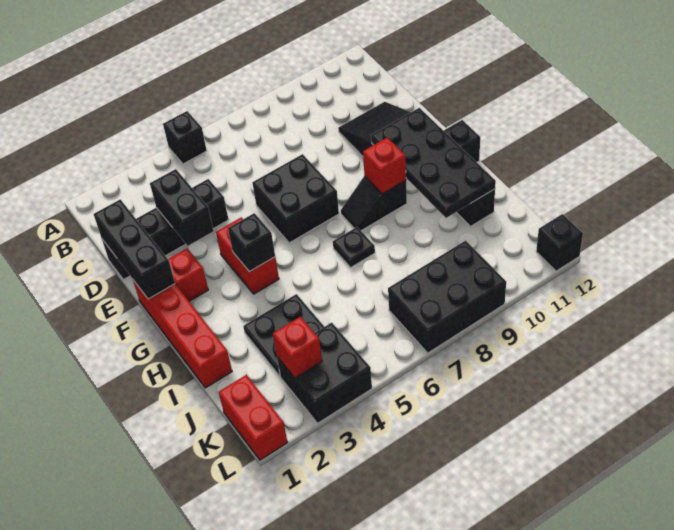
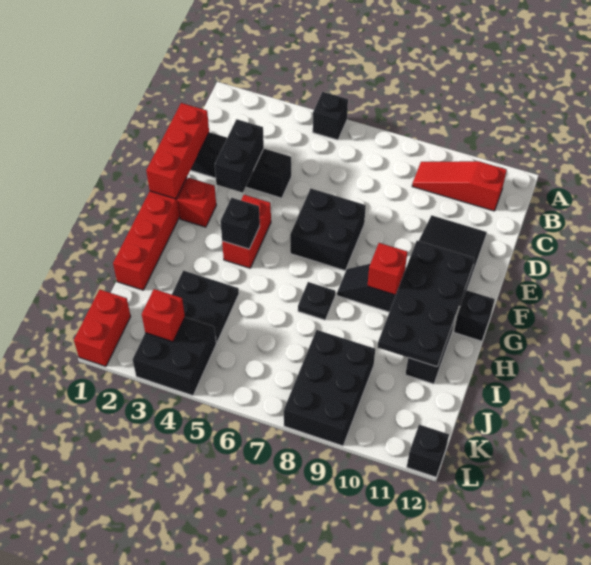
none -> red slope B9:B11 level 1 top 11
black brick D1:F1 level 2 -> red brick D1:F1 level 2
black brick K7:L9 level 1 -> black brick J8:L9 level 1

